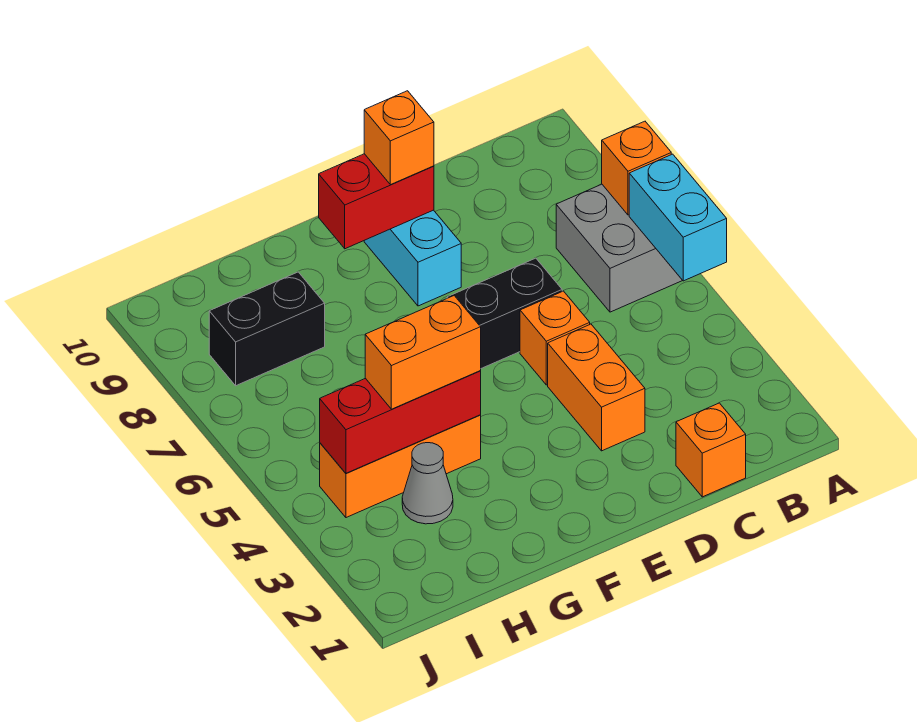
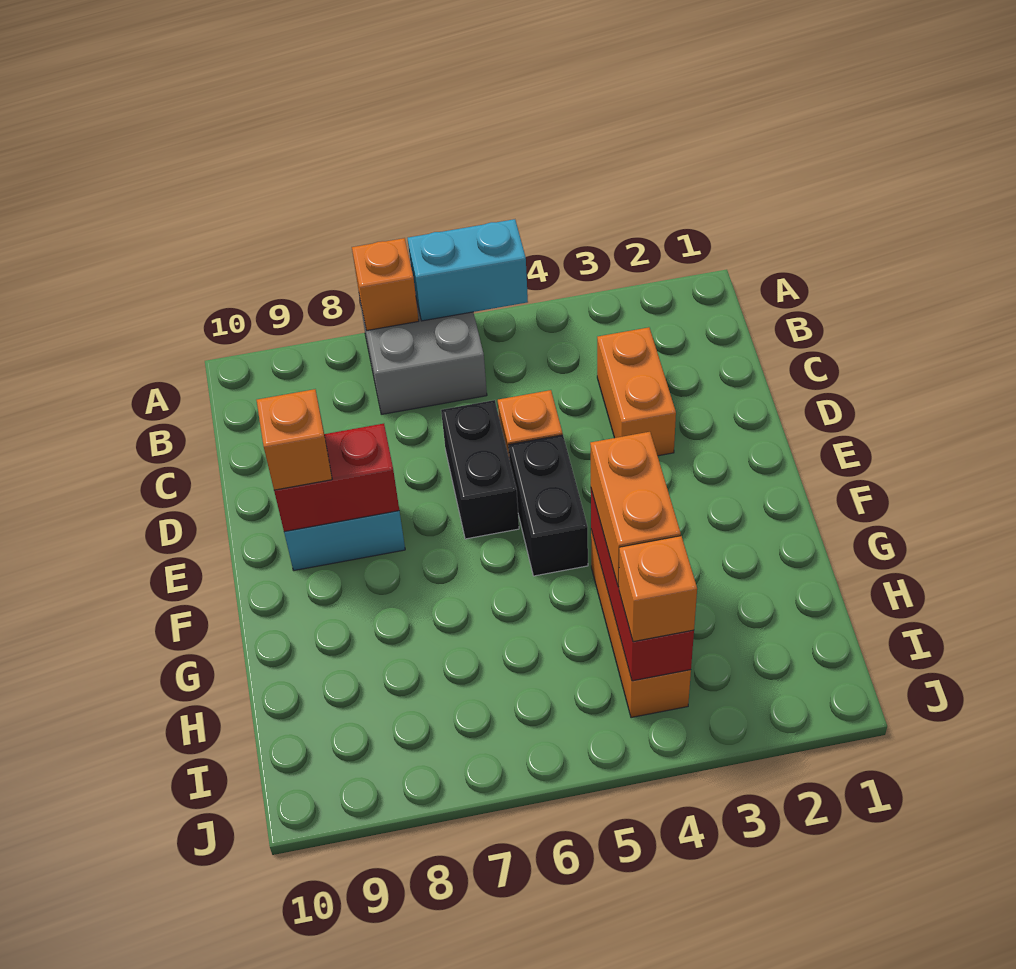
orange brick C1 level 1 -> orange brick I4 level 3
orange brick D3:D4 level 1 -> orange brick C3:D3 level 1
red brick E9:F9 level 2 -> red brick E8:E9 level 2
grey cone H3 level 1 -> none
black brick H8:I8 level 1 -> black brick E5:F5 level 1

